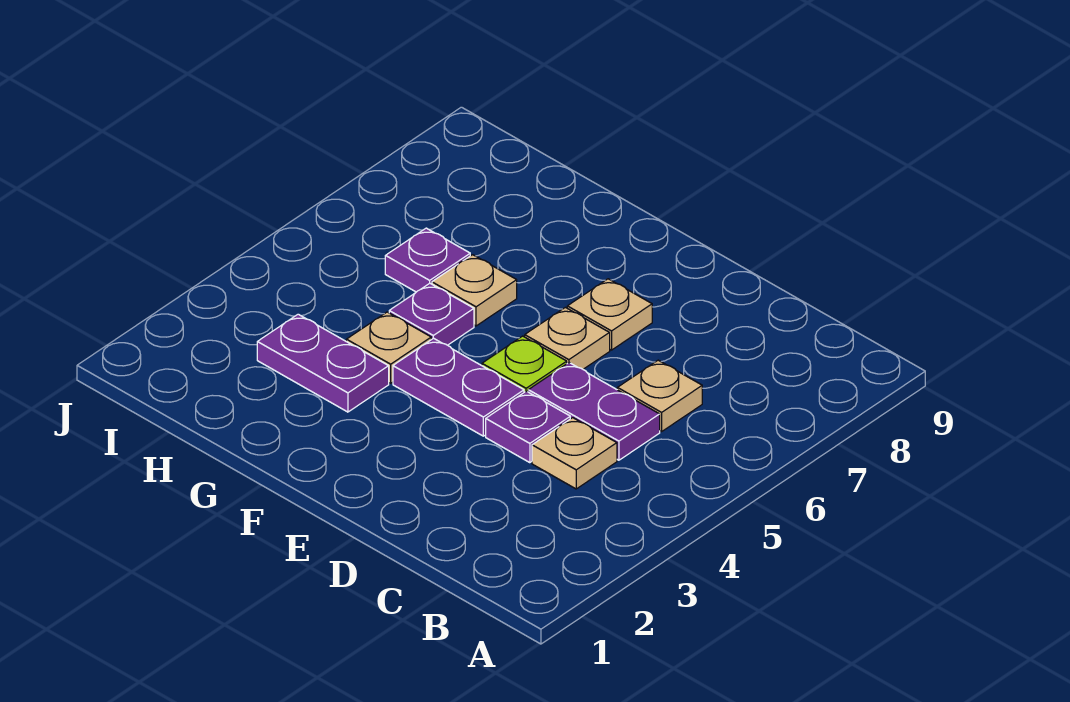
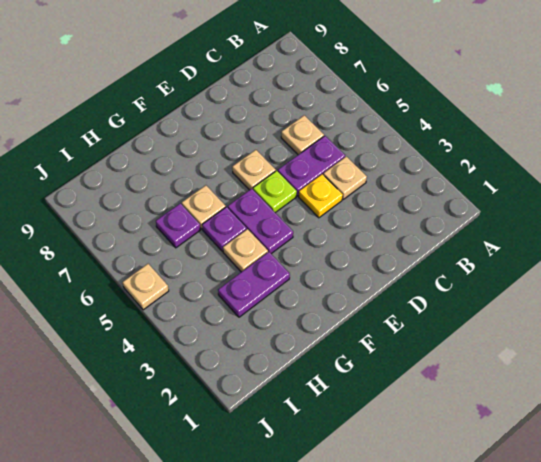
purple plate D4 level 1 -> yellow plate D4 level 1
purple plate E4:F4 level 1 -> purple plate F4:F5 level 1
tan plate E7 level 1 -> tan plate J5 level 1

